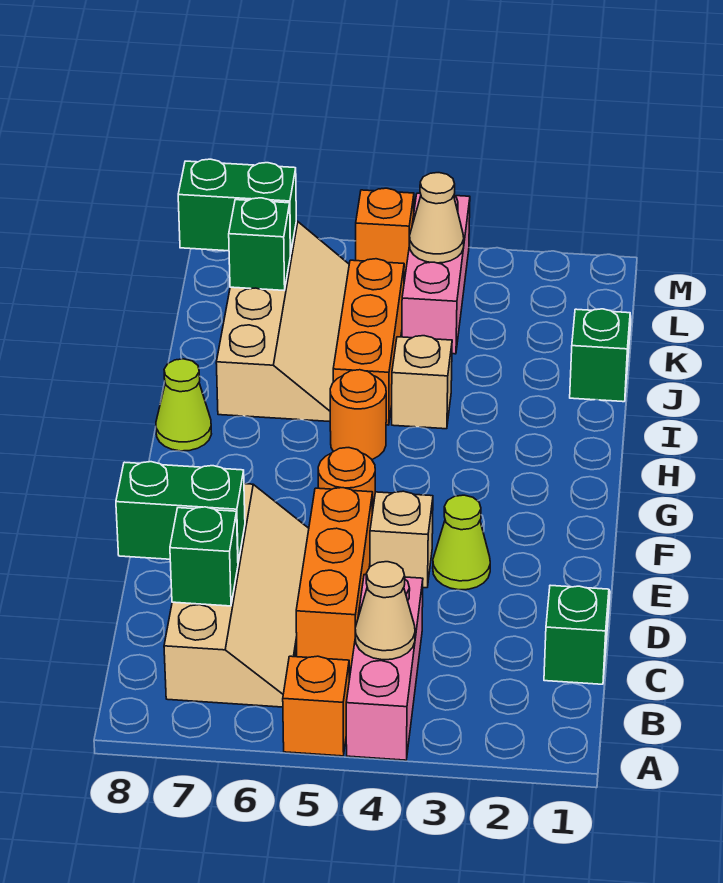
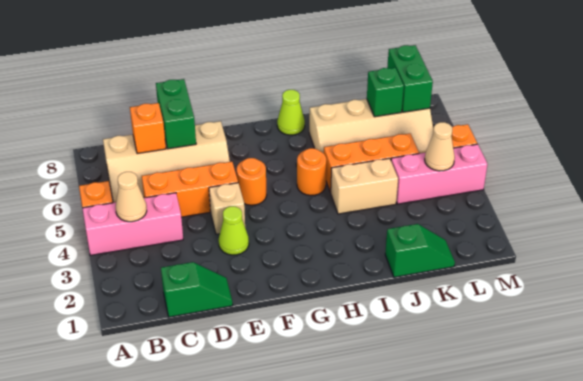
green brick C7 level 2 -> orange brick C7 level 2
tan brick I4 level 1 -> tan brick I4:J4 level 1

